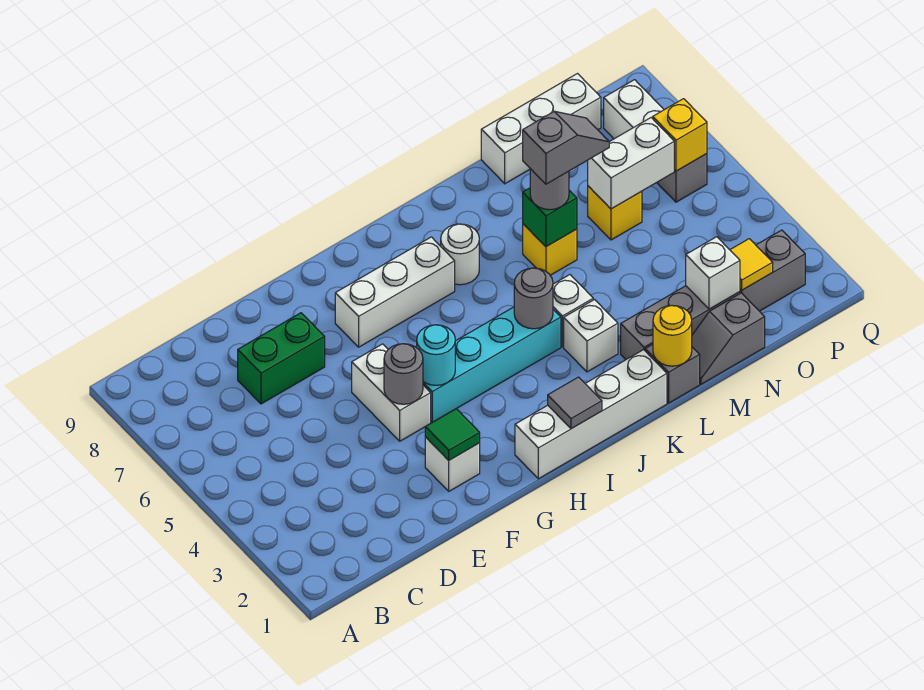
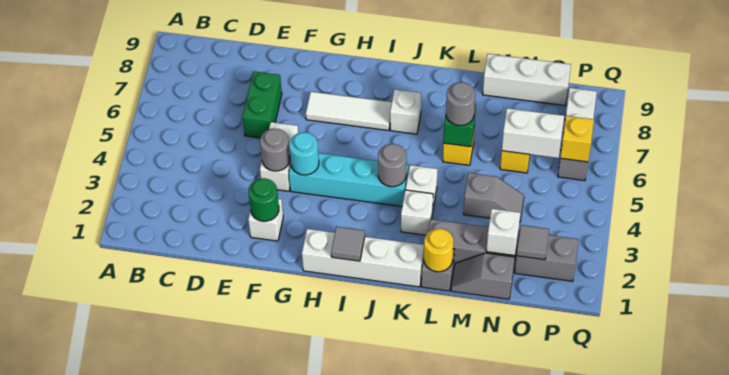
green brick D7:E7 level 1 -> green brick E6:E7 level 1
green tile F2 level 2 -> green round brick F2 level 2
white brick G7:I7 level 1 -> white tile G7:I7 level 1
white round brick J7 level 1 -> white brick J7 level 1
grey slope L6:M6 level 4 top L -> grey slope M4:N4 level 1 top M
yellow tile O2 level 2 -> grey tile O2 level 2

